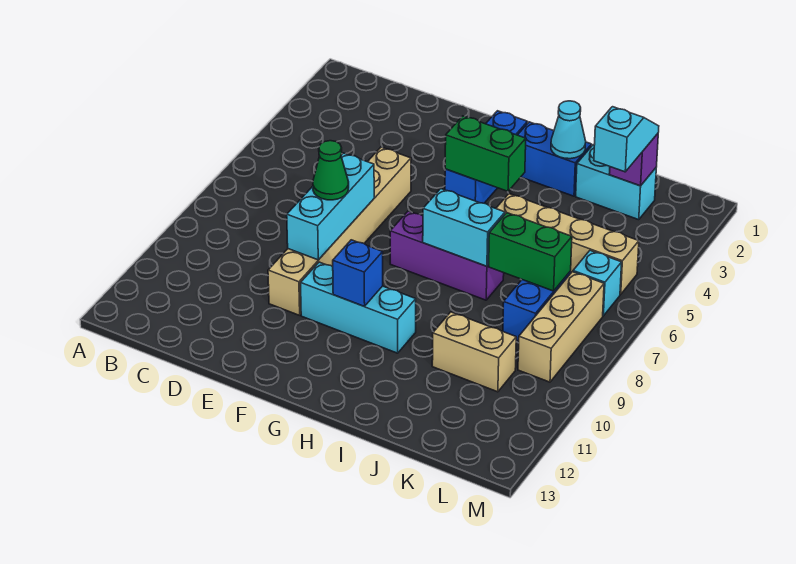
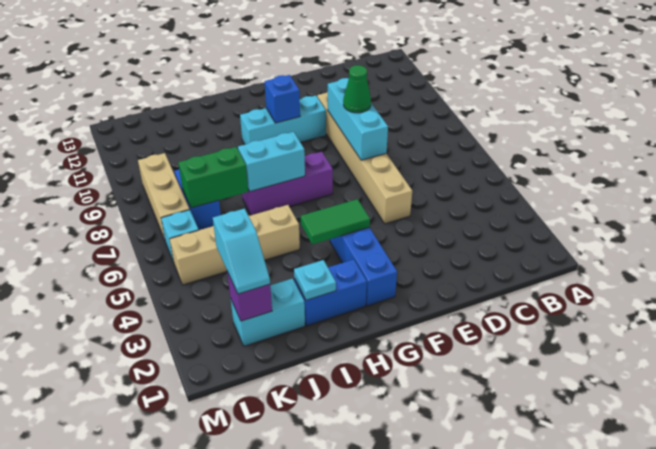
green brick G4:H4 level 2 -> green tile G4:H4 level 2
cyan cone I2 level 2 -> cyan plate I2 level 2
tan brick J10:K10 level 1 -> none

